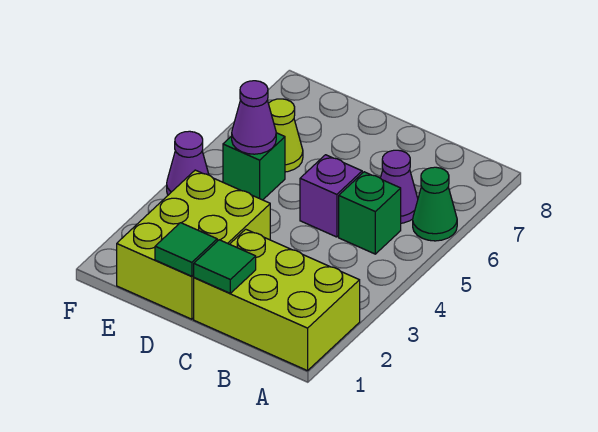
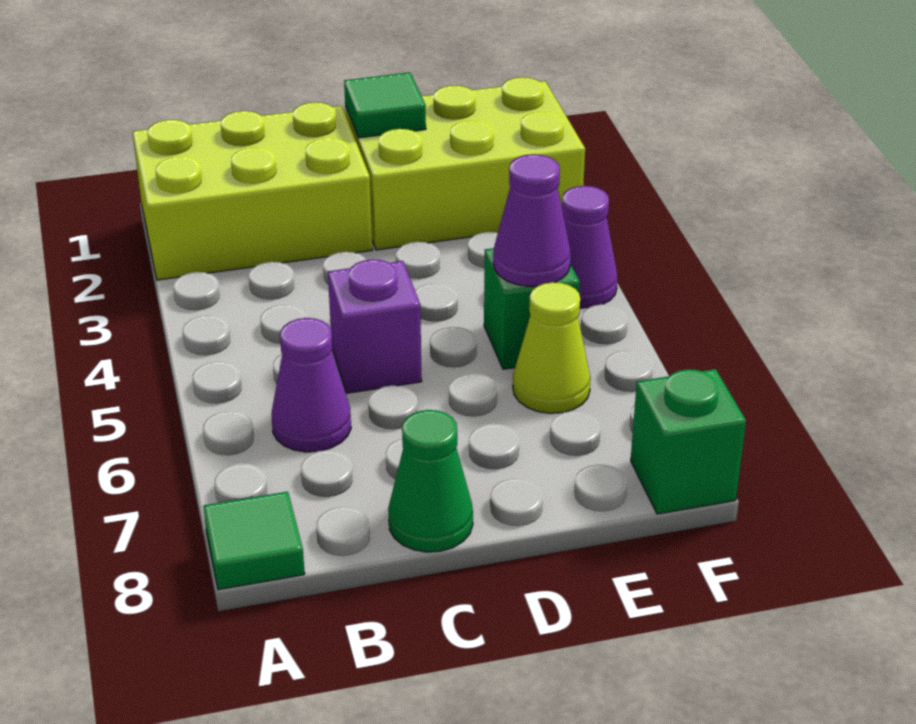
green cone A6 level 1 -> green cone C8 level 1
green brick B5 level 1 -> green brick F8 level 1
green tile C1 level 2 -> green tile A8 level 1
lime brick D1:E3 level 1 -> lime brick D1:F2 level 1

